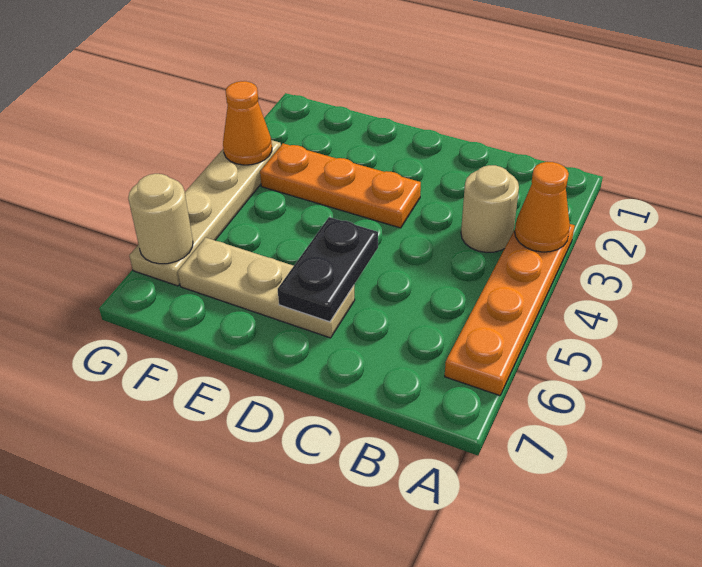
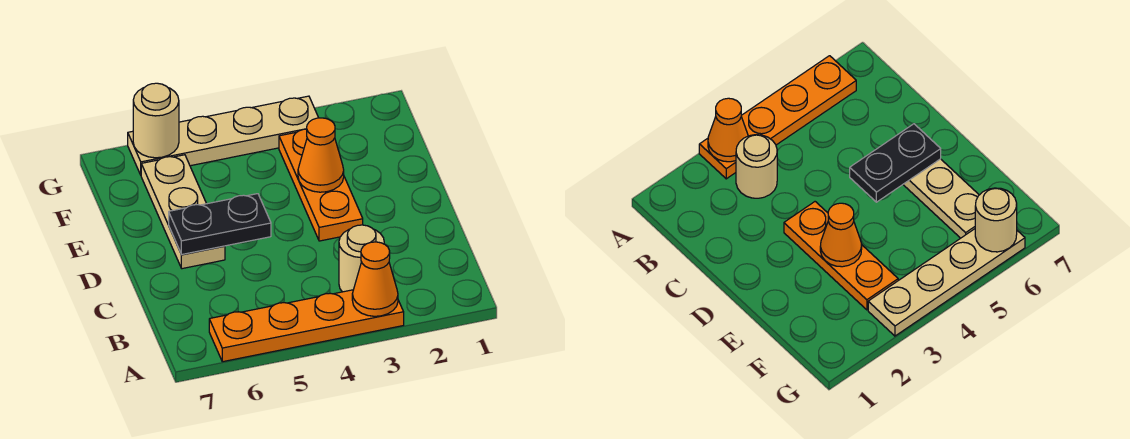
orange cone G3 level 2 -> orange cone E3 level 2

